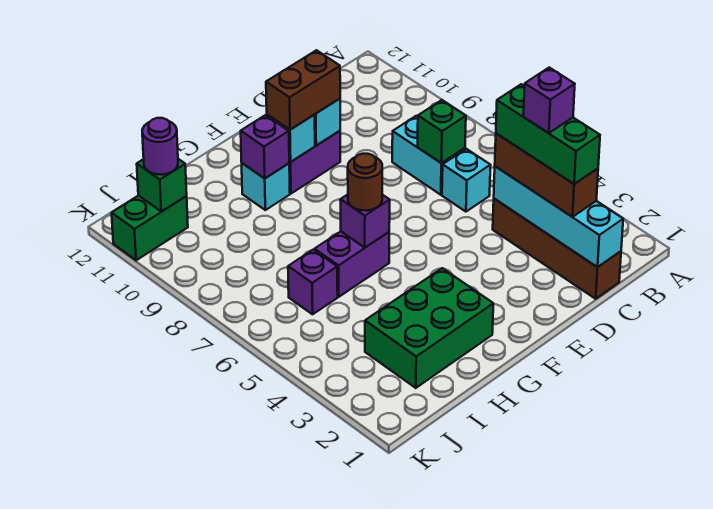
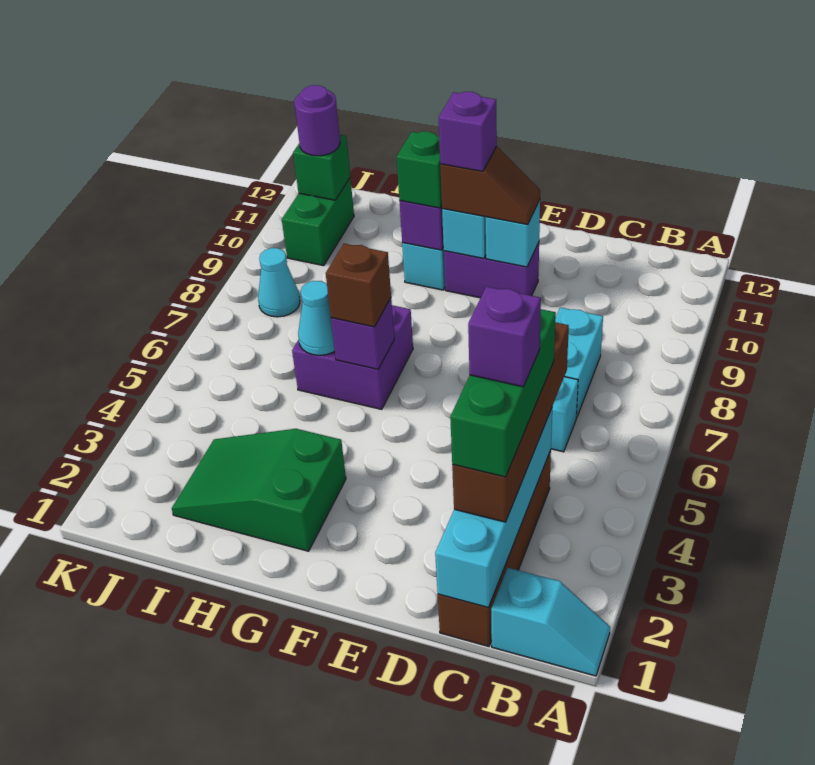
none -> cyan slope A1:B1 level 1 top B
brown brick C2:C4 level 3 -> brown brick C2:C5 level 3
green brick C7 level 2 -> green brick G10 level 3
brown brick E10:F10 level 3 -> brown slope E10:F10 level 3 top F
green brick G2:I3 level 1 -> green slope G2:I3 level 1 top G
purple brick G6:H6 level 1 -> purple brick G6:H7 level 1
brown round brick G6 level 3 -> brown brick G6 level 3
none -> cyan cone H6 level 2
purple brick I6 level 1 -> purple brick F10 level 4
none -> cyan cone J8 level 1
green brick J11:K11 level 1 -> green brick J10:J11 level 1

